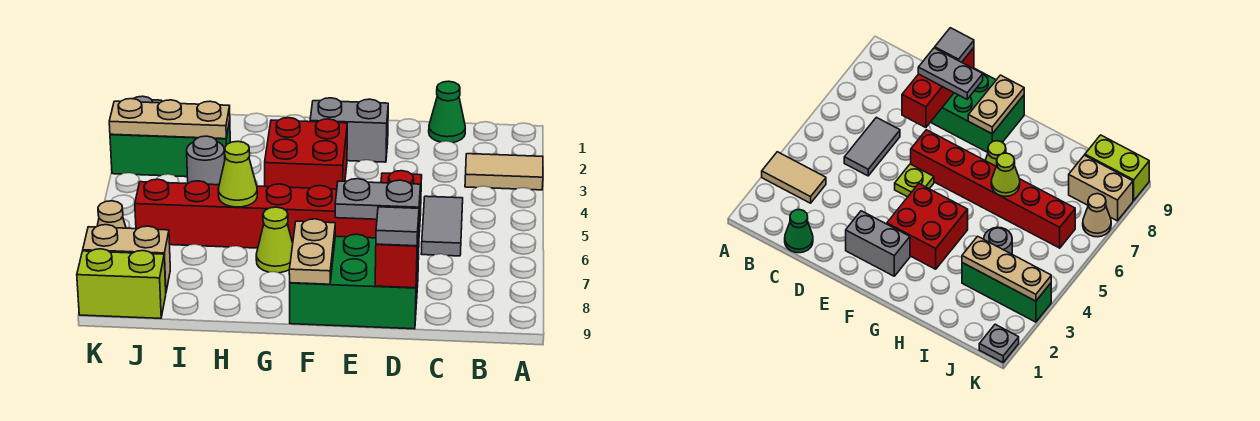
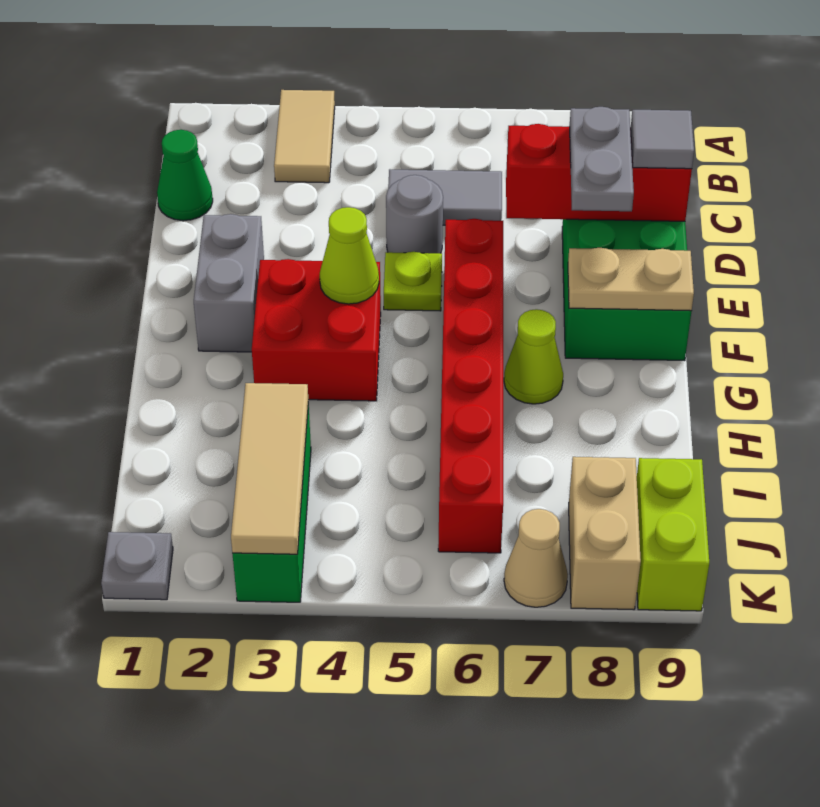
lime cone H6 level 2 -> lime cone F4 level 2
tan plate I3:K3 level 2 -> tan tile I3:K3 level 2
grey round brick I4 level 1 -> grey round brick D5 level 1

